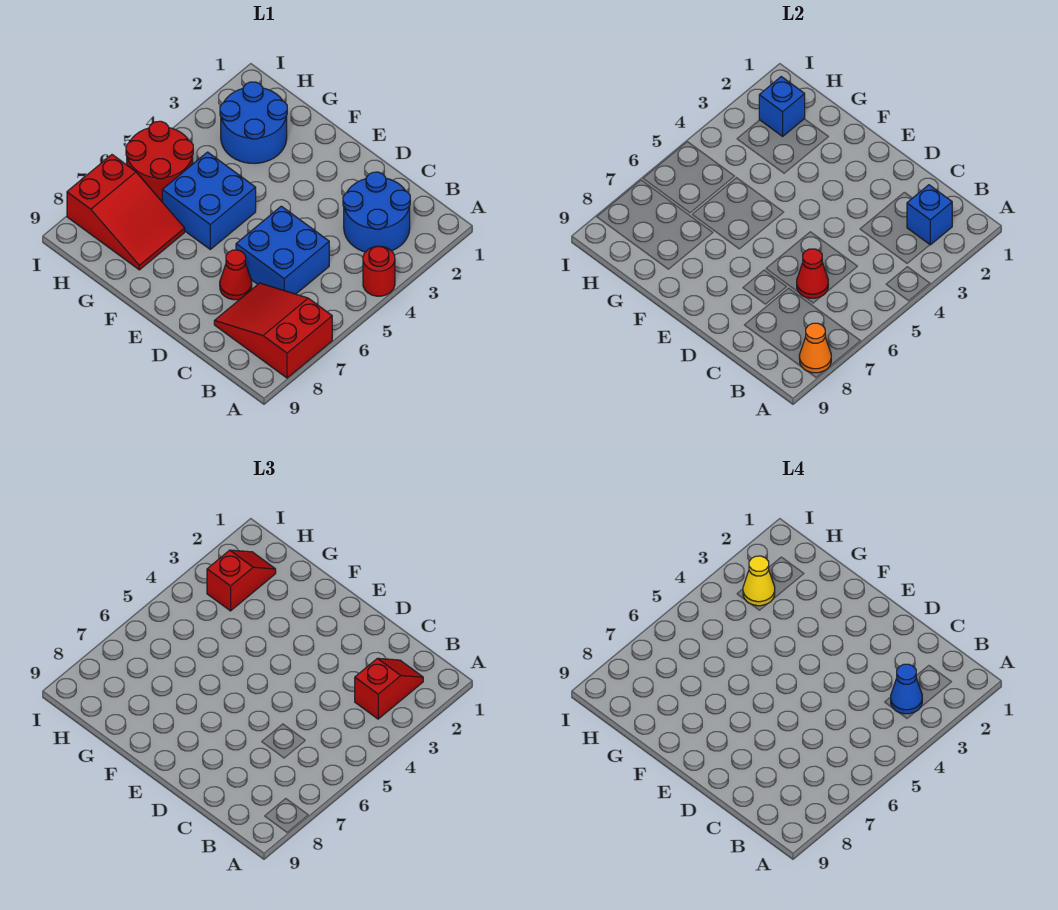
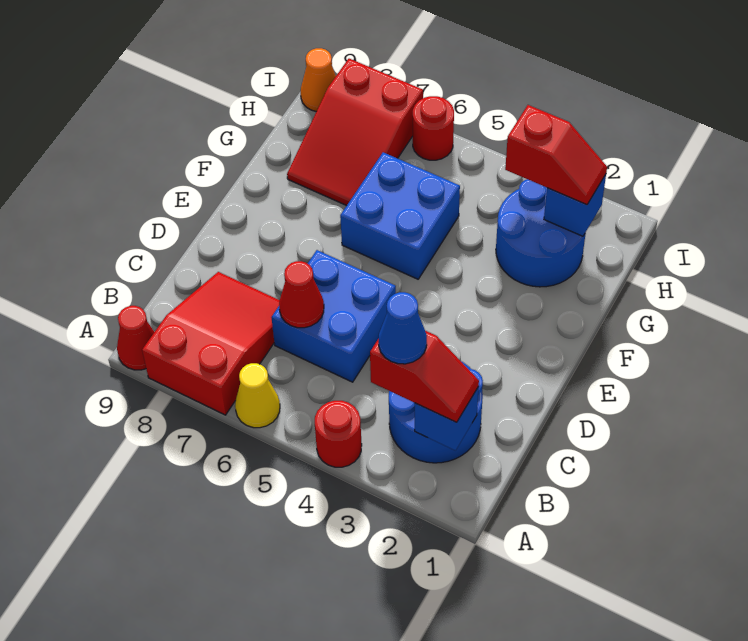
orange cone A8 level 2 -> orange cone I9 level 1
red cone D7 level 1 -> red cone A9 level 1
yellow cone H3 level 4 -> yellow cone A6 level 1
red round brick H5:I6 level 1 -> red round brick I6 level 1

